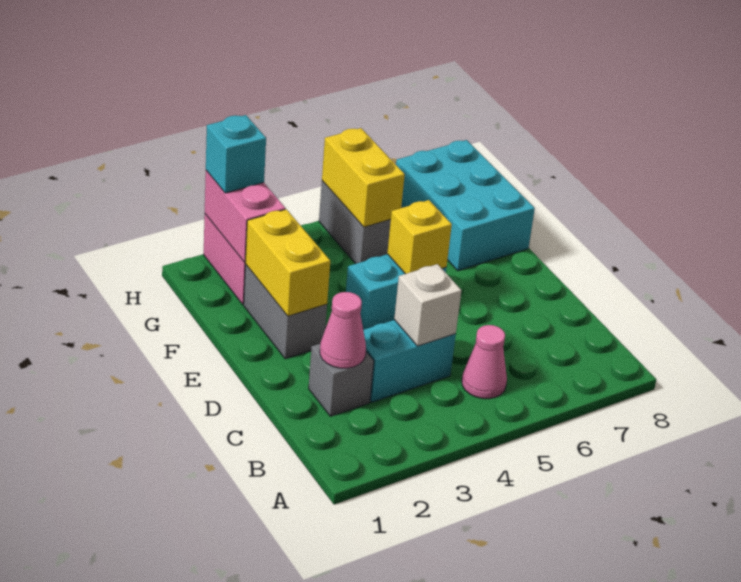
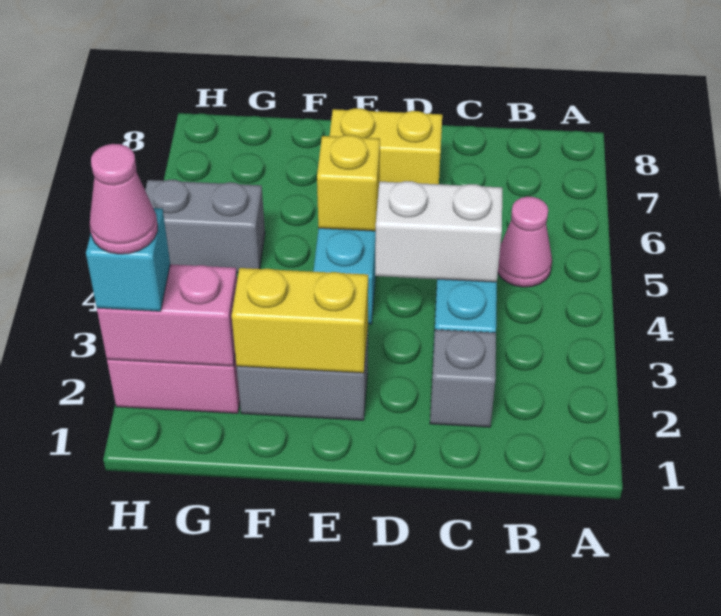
pink cone C2 level 2 -> pink cone H2 level 4
white brick C4 level 2 -> white brick C4:D4 level 2
cyan brick F7:H8 level 1 -> none
yellow brick G5:H5 level 2 -> yellow brick D7:E7 level 1

